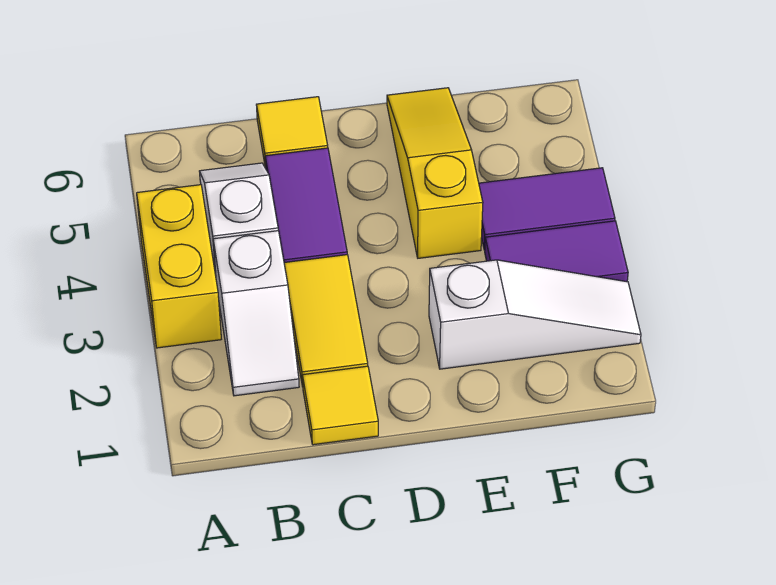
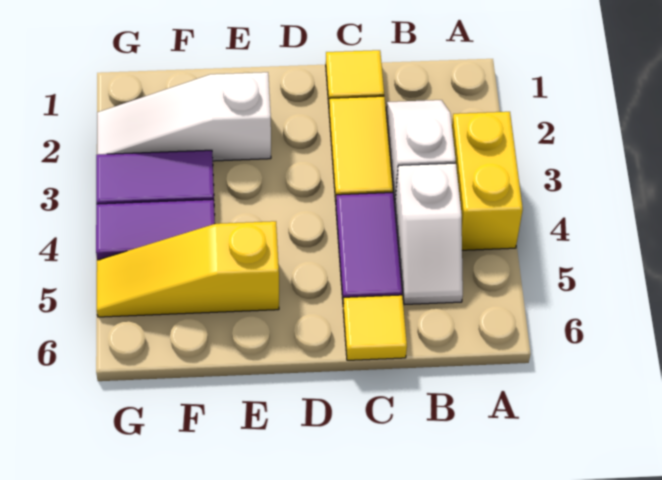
yellow slope E4:E6 level 1 top 4 -> yellow slope E5:G5 level 1 top E

